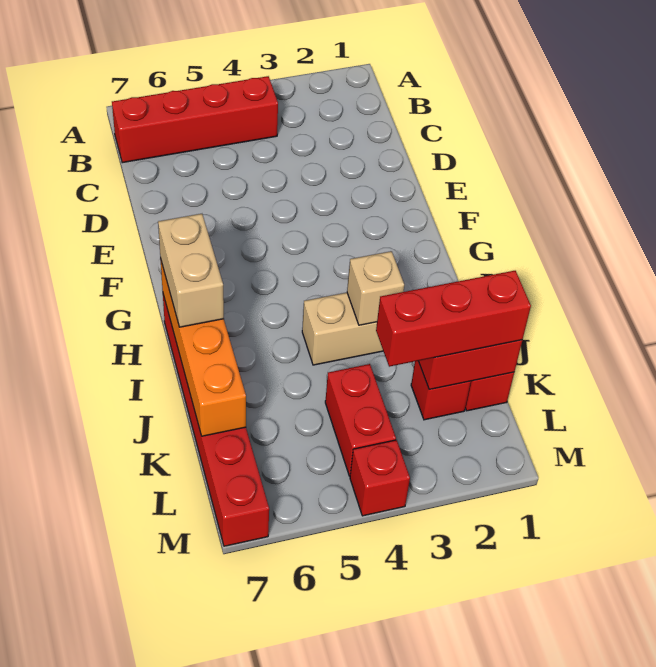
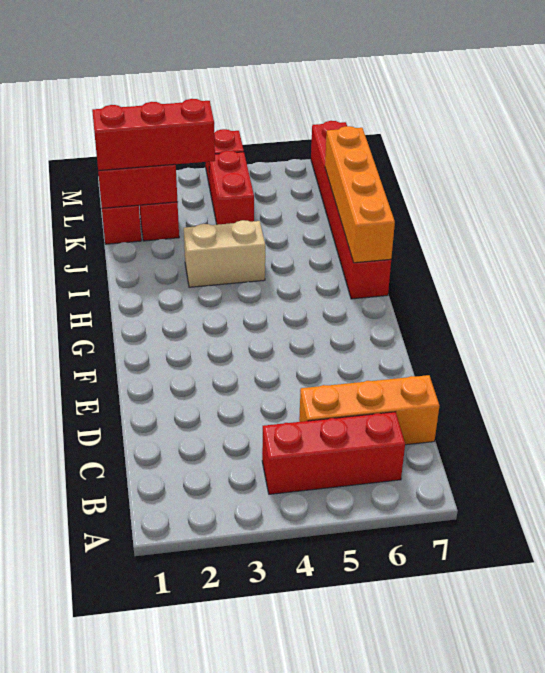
red brick B4:B7 level 1 -> red brick B4:B6 level 1
none -> orange brick C5:C7 level 1
tan brick H7:I7 level 3 -> none
tan brick I3 level 2 -> none

